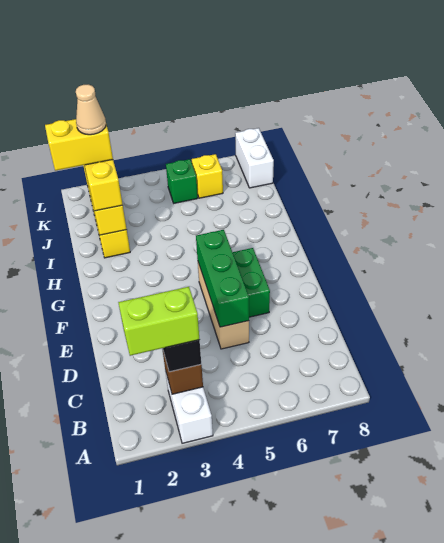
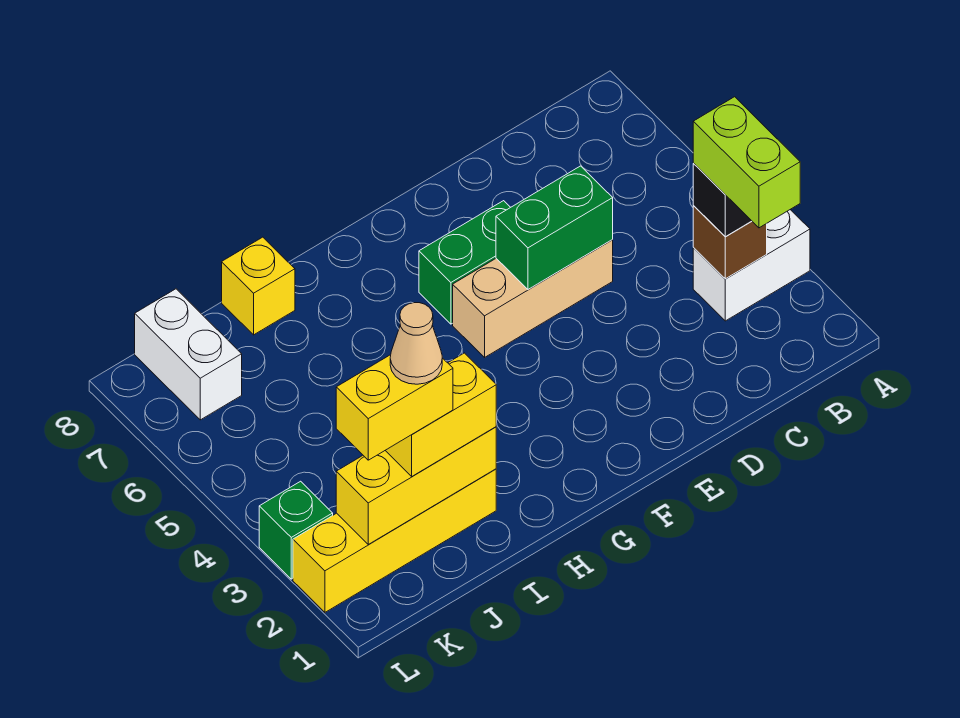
green brick D5:F5 level 2 -> green brick D5:E5 level 2
yellow brick J1:J2 level 4 -> yellow brick J2:K2 level 4
green brick K5 level 1 -> green brick L3 level 1
yellow brick K6 level 1 -> yellow brick I8 level 1
white brick K8:L8 level 1 -> white brick K7:K8 level 1

